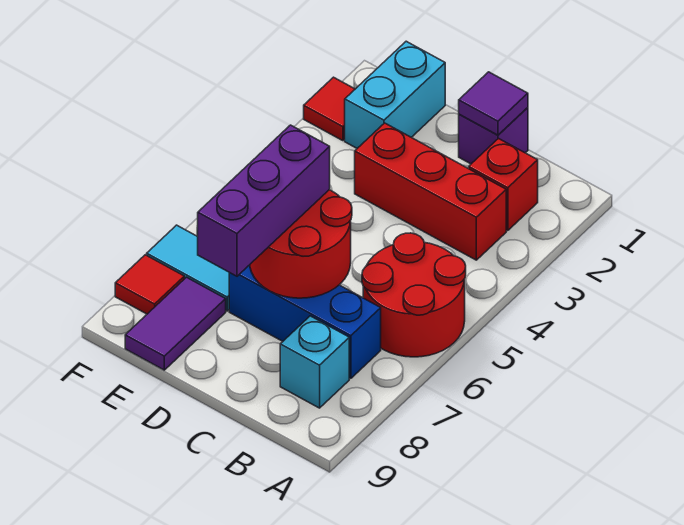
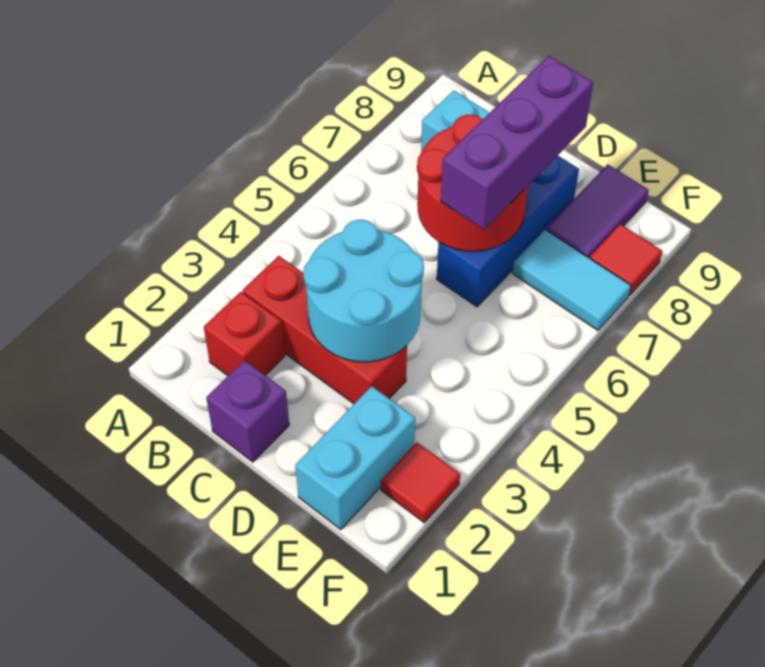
red round brick A5:B6 level 1 -> none
blue brick B7:D7 level 1 -> blue brick D6:D8 level 1
purple tile C1 level 2 -> none
none -> cyan round brick C3:D4 level 2

